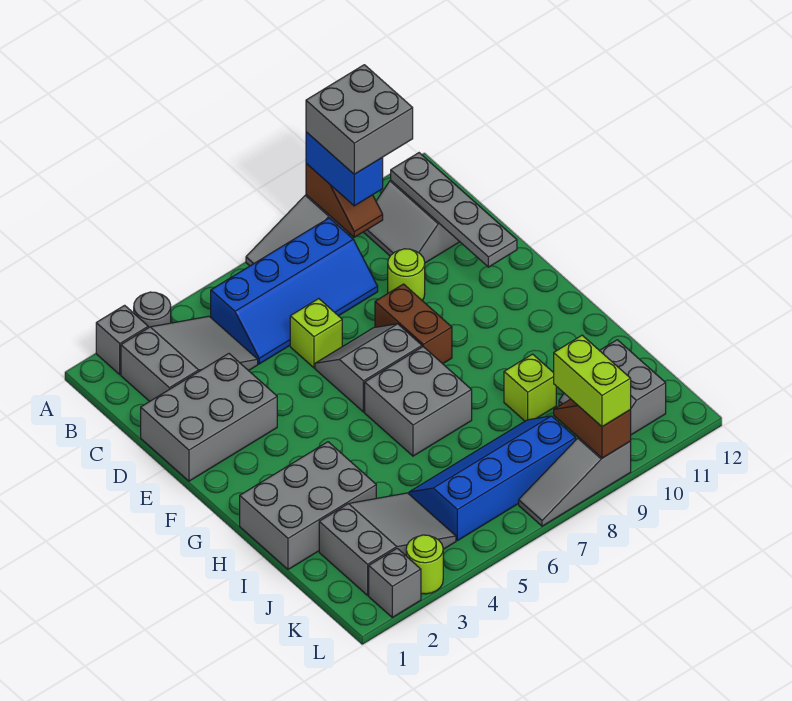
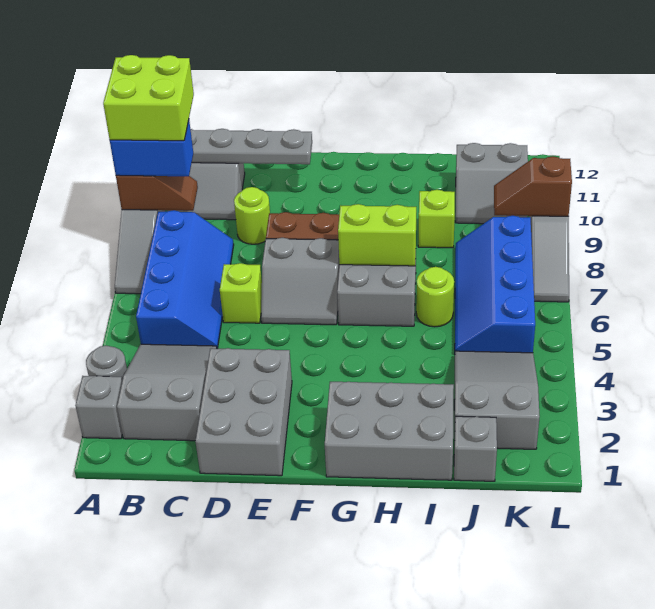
grey brick A9:B10 level 4 -> lime brick A9:B10 level 4
grey slope E6:F7 level 1 top F -> grey slope E6:F7 level 1 top 7
grey brick H1:I3 level 1 -> grey brick G1:I2 level 1
lime brick K9:L9 level 3 -> lime brick G7:H7 level 2
grey brick L2 level 1 -> grey brick J1 level 1
lime round brick L3 level 1 -> lime round brick I6 level 1

